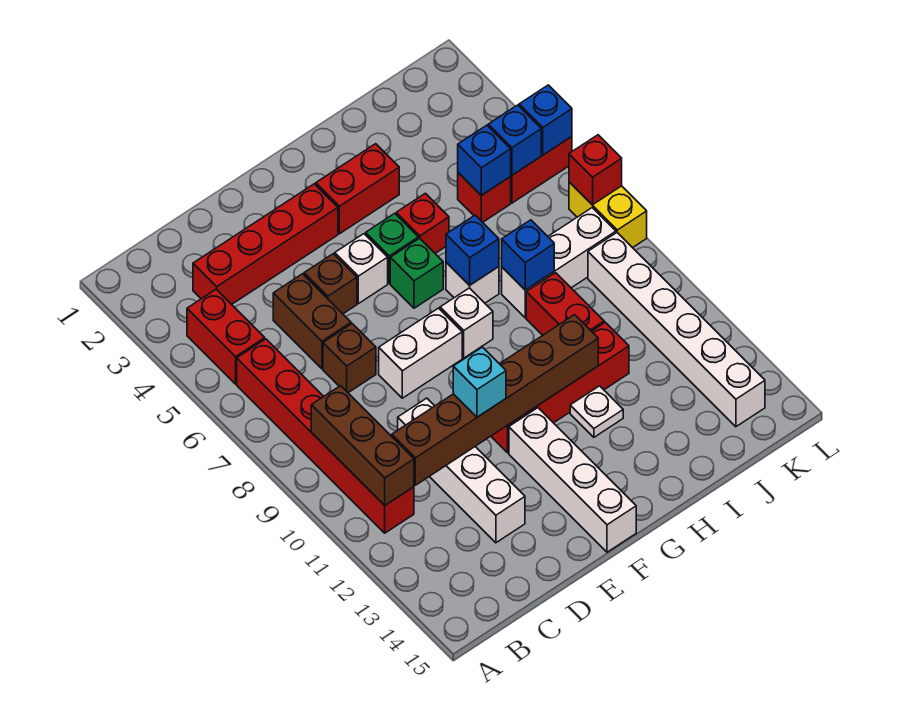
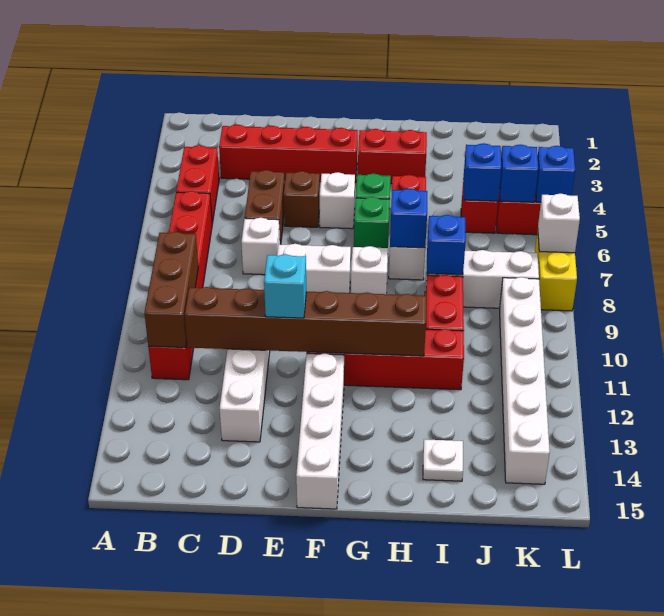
brown brick D7 level 1 -> white brick D7 level 1
white plate H12 level 1 -> white plate I14 level 1
red brick L7 level 2 -> white brick L7 level 2

